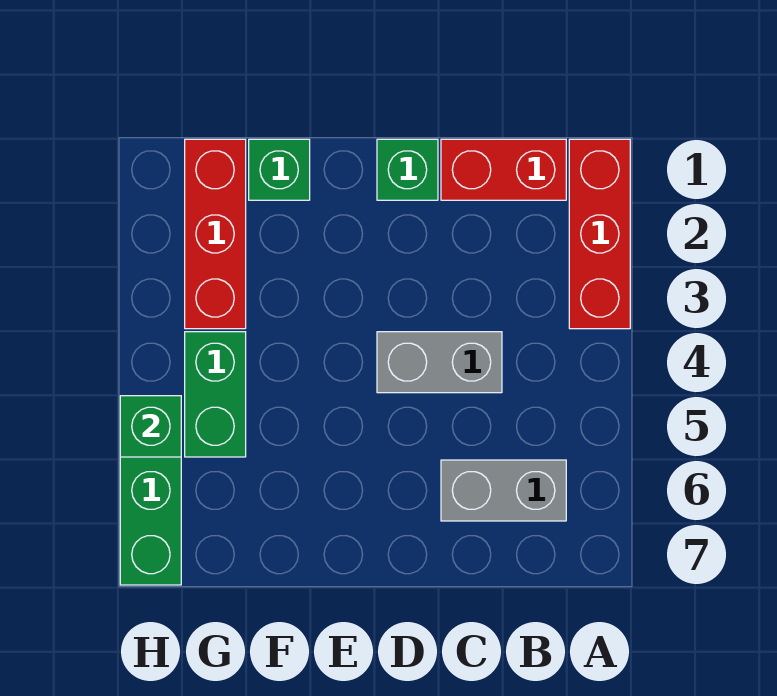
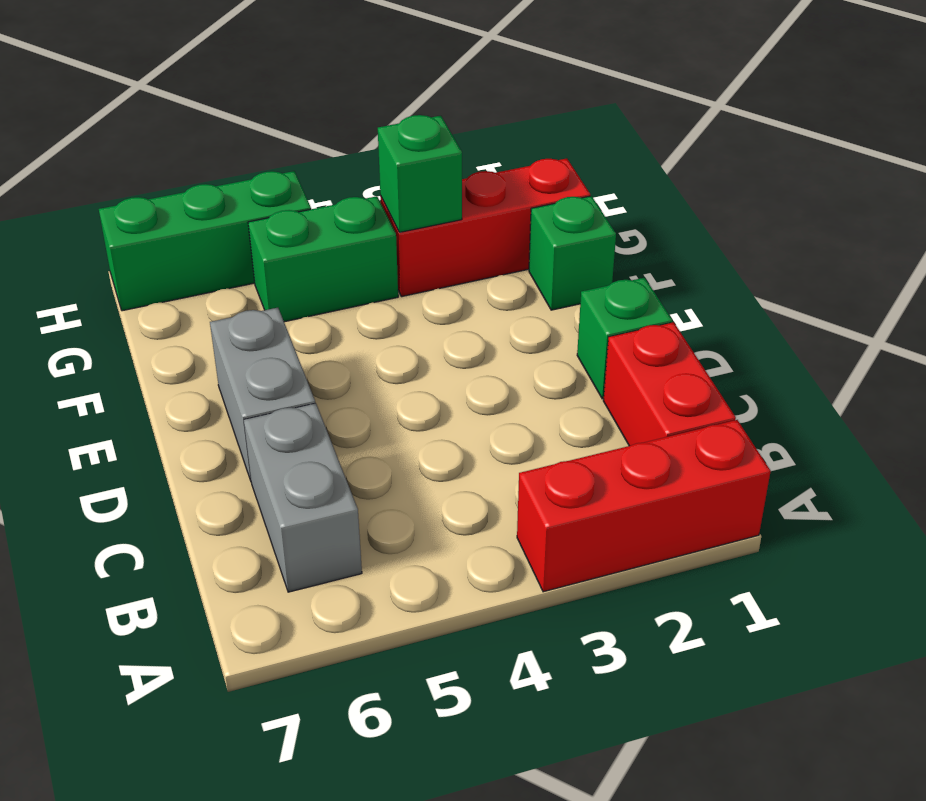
grey brick C4:D4 level 1 -> grey brick D6:E6 level 1
green brick H5 level 2 -> green brick G3 level 2

